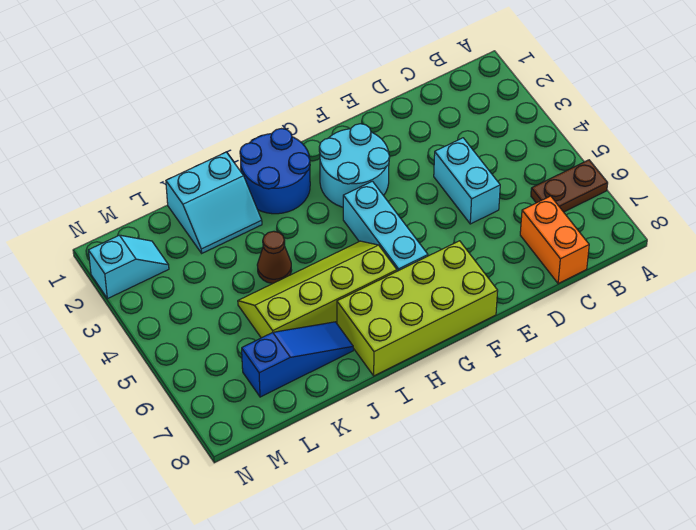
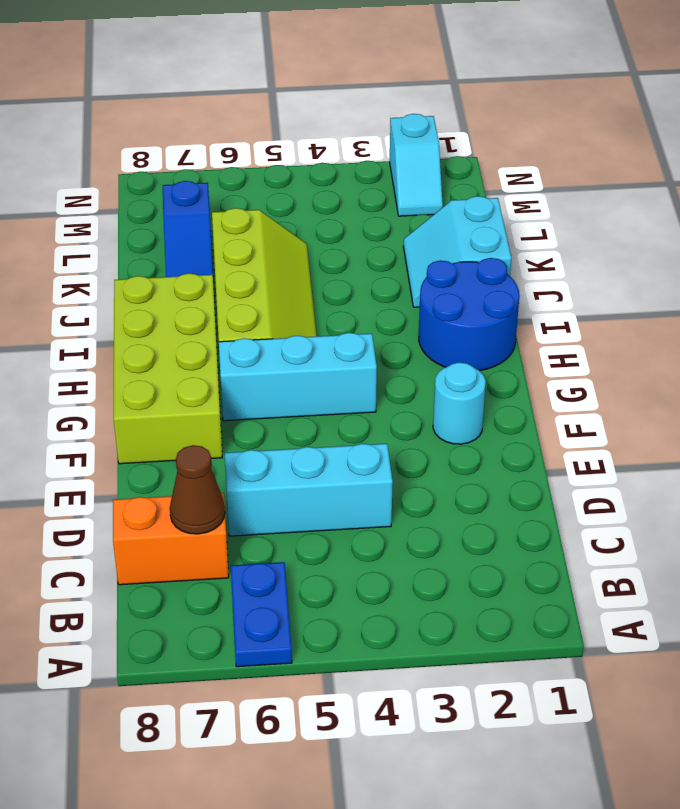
brown plate A6:B6 level 1 -> blue plate A6:B6 level 1
cyan brick D4:D5 level 1 -> cyan brick D4:D6 level 1
cyan round brick F2:G3 level 1 -> cyan round brick F2 level 1
brown cone J4 level 1 -> brown cone C7 level 2

